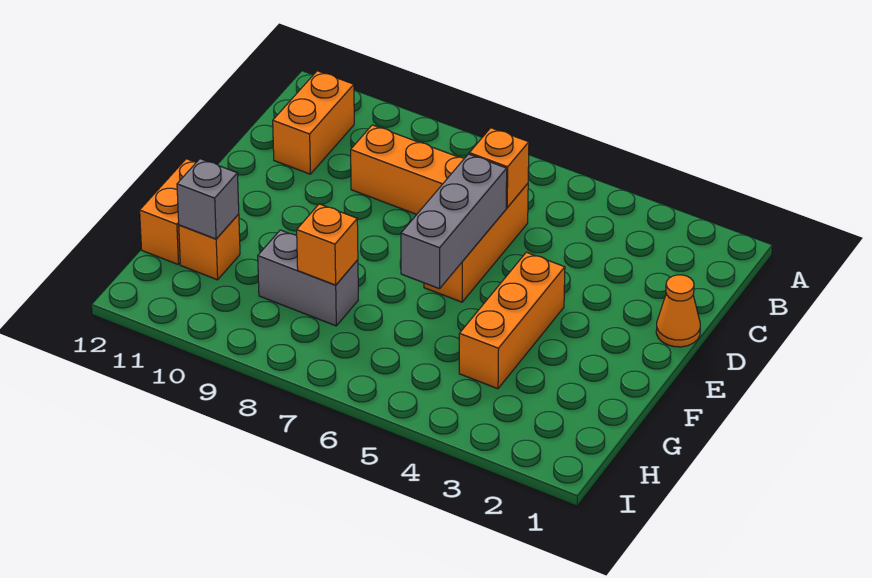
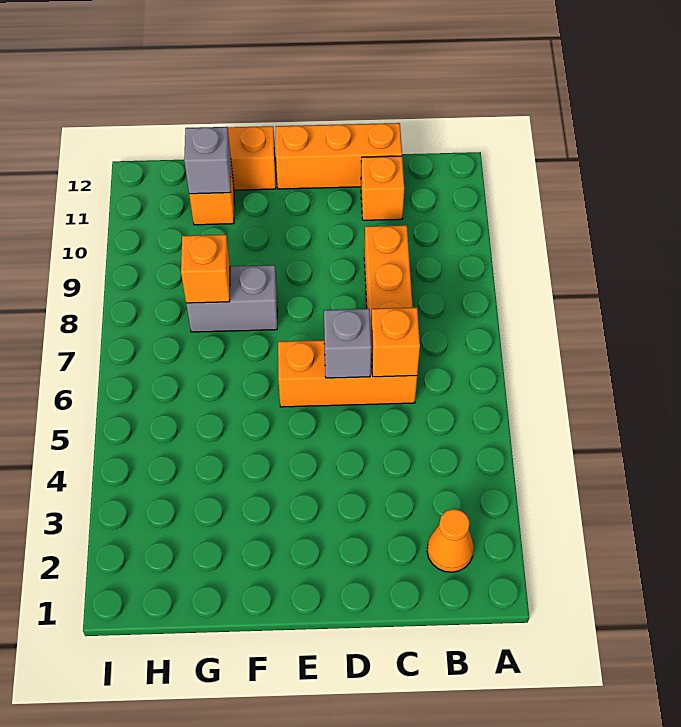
orange brick B11:C11 level 1 -> orange brick C11 level 1
orange cone D1 level 1 -> orange cone B2 level 1
grey brick D6:F6 level 2 -> grey brick D6 level 2
orange brick E4:G4 level 1 -> orange brick C12:E12 level 1
grey brick G8:G9 level 1 -> grey brick F8:G8 level 1

